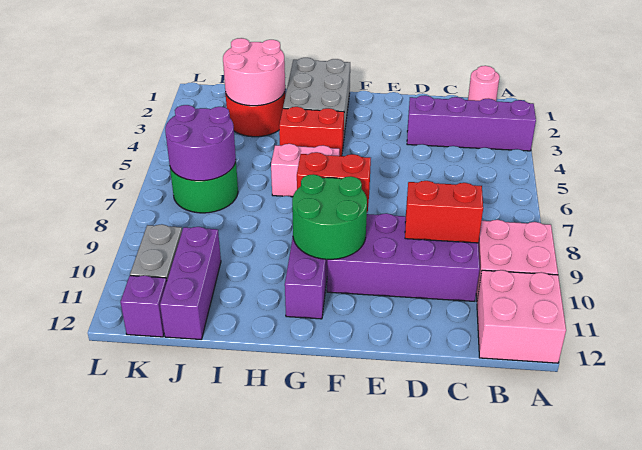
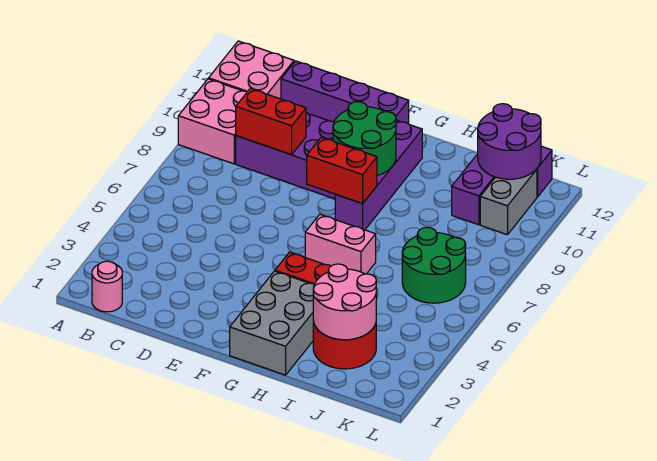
purple brick A3:D3 level 1 -> purple brick C12:F12 level 1
purple round brick J6:K7 level 2 -> purple round brick J11:K12 level 2

